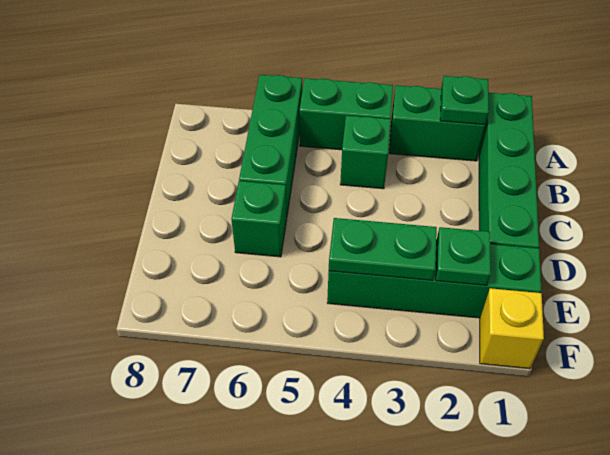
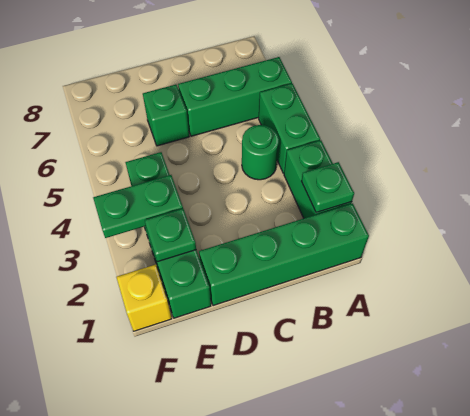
green brick B4 level 1 -> green round brick B4 level 1
green plate E3:E4 level 2 -> green plate E3:F3 level 2

